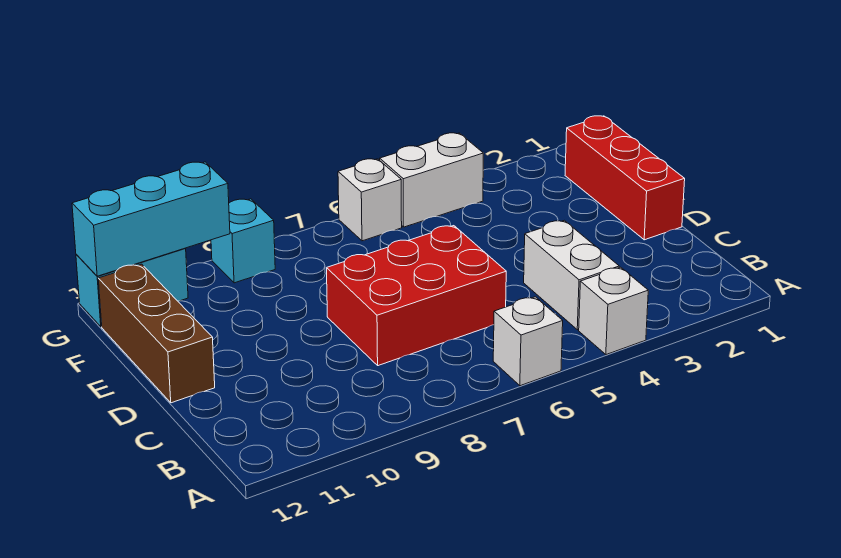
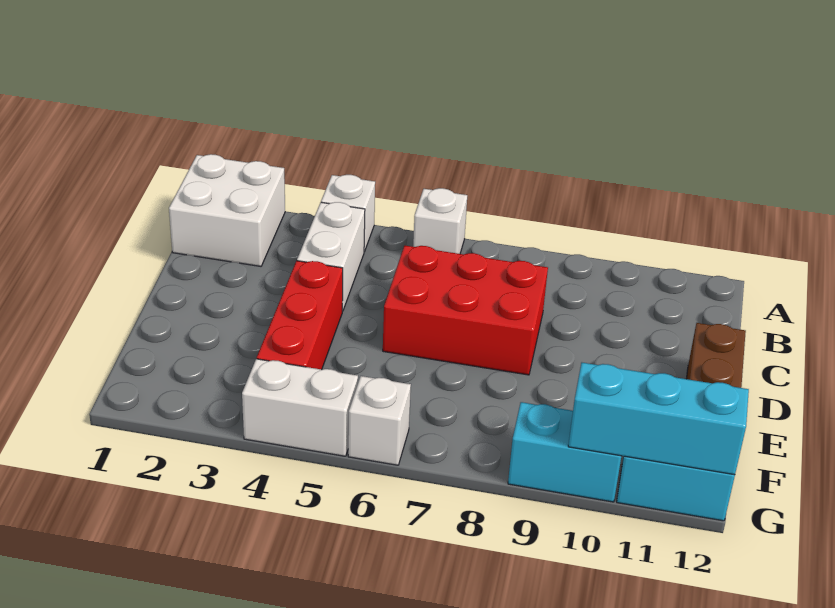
none -> white brick A1:B2 level 1
red brick D1:F1 level 1 -> red brick D4:F4 level 1
cyan brick G9 level 1 -> cyan brick G9:G10 level 1

